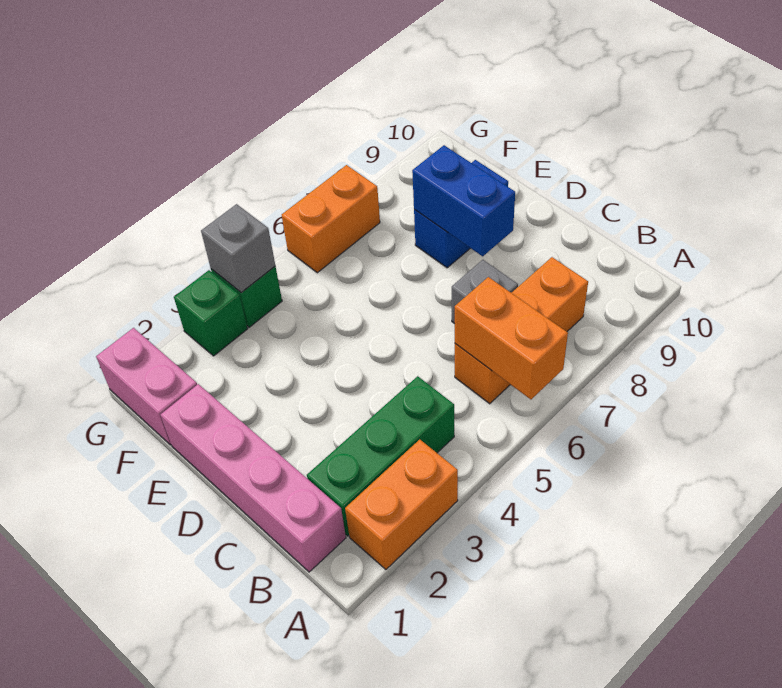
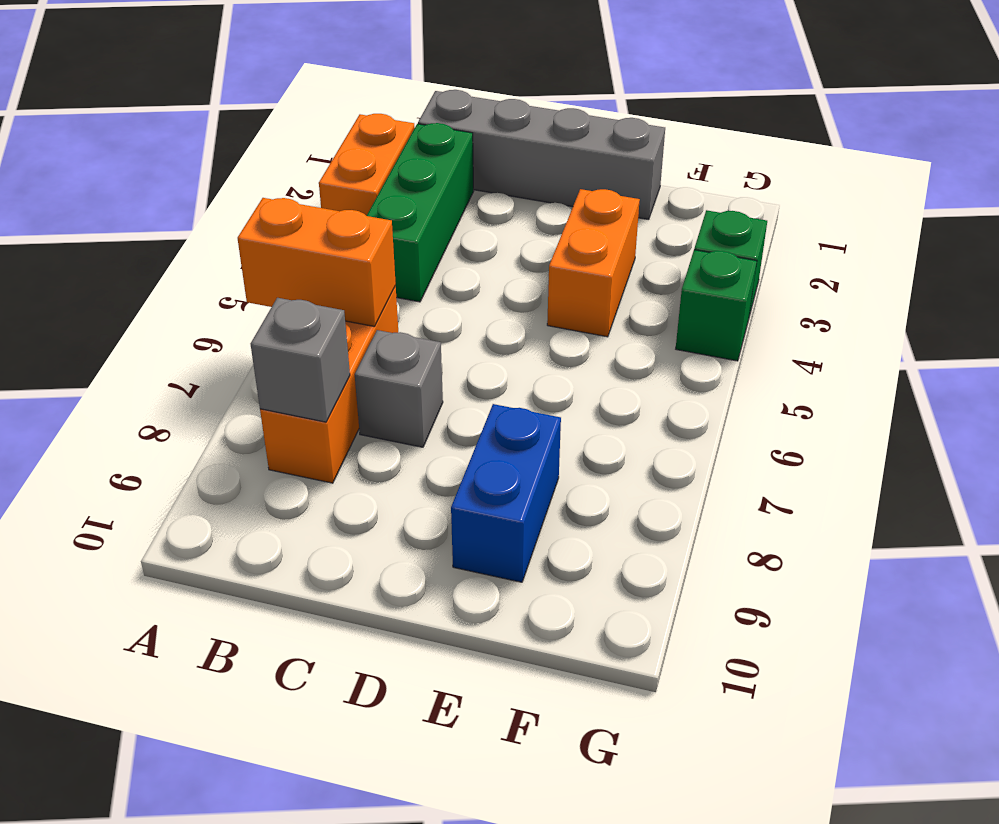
pink brick B1:E1 level 1 -> grey brick B1:E1 level 1
blue brick D8:E8 level 2 -> none
pink brick F1:G1 level 1 -> none
grey brick G4 level 2 -> grey brick B8 level 2
orange brick G6:G7 level 1 -> orange brick E3:E4 level 1

